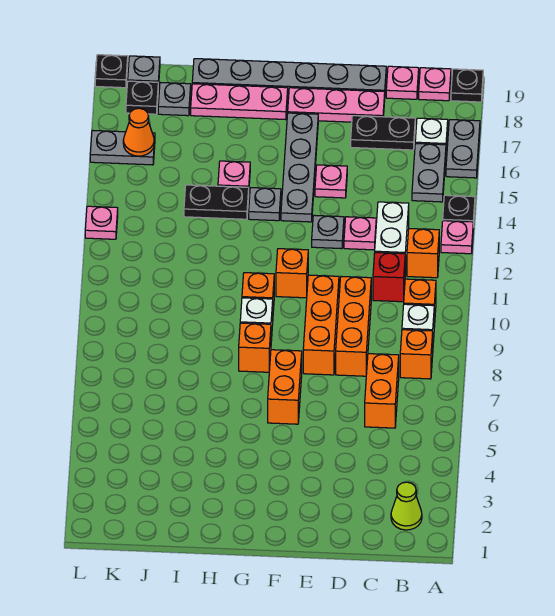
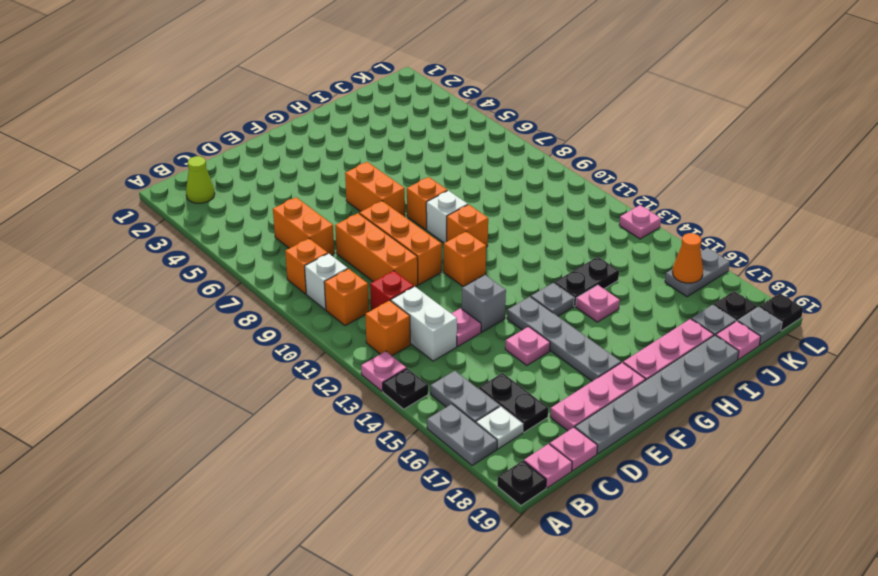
black plate C17:D17 level 1 -> black plate C16:C17 level 1
grey plate E13 level 1 -> grey brick E13 level 1
none -> pink plate J19 level 1

